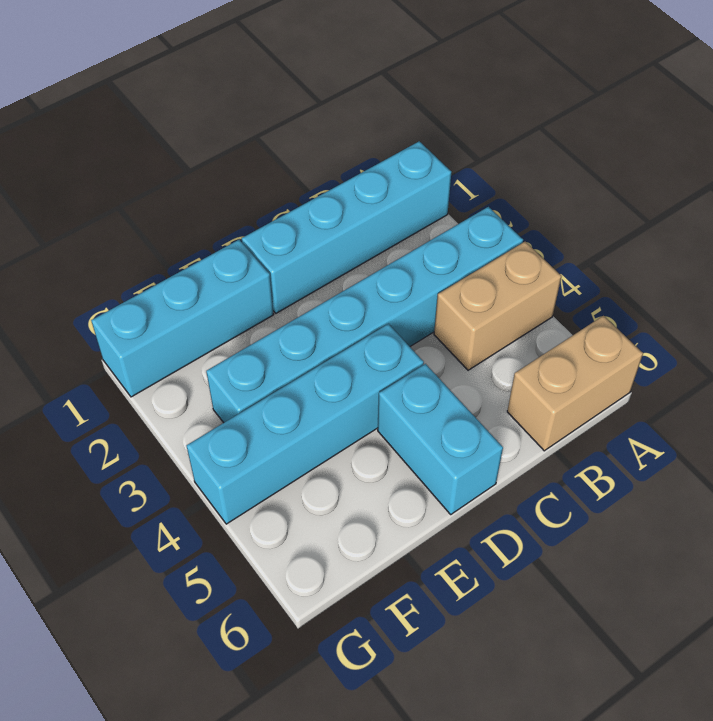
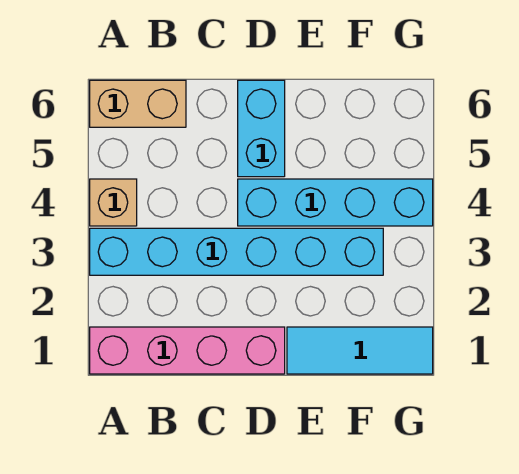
cyan brick A1:D1 level 1 -> pink brick A1:D1 level 1
tan brick A4:B4 level 1 -> tan brick A4 level 1
cyan brick E1:G1 level 1 -> cyan tile E1:G1 level 1

